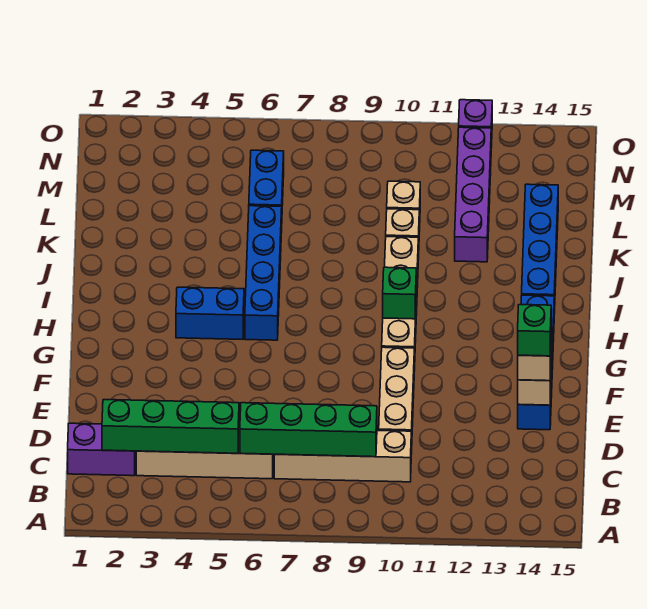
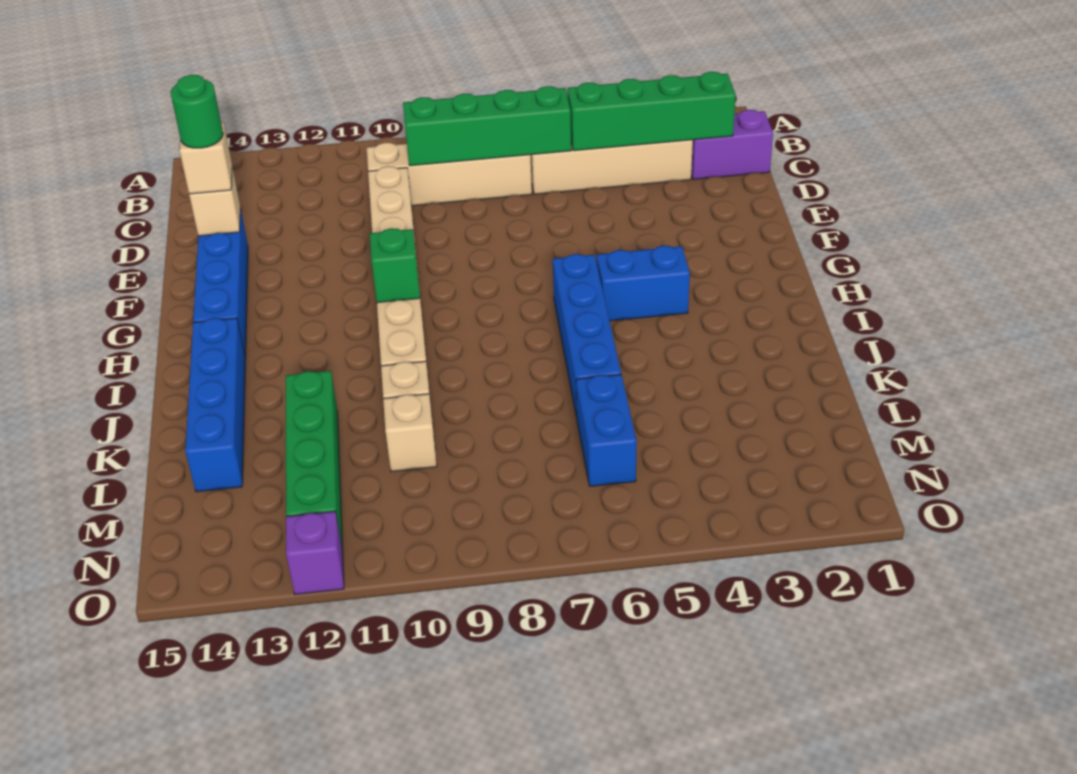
green brick E14 level 4 -> green round brick E14 level 4
purple brick K12:N12 level 1 -> green brick K12:N12 level 1

